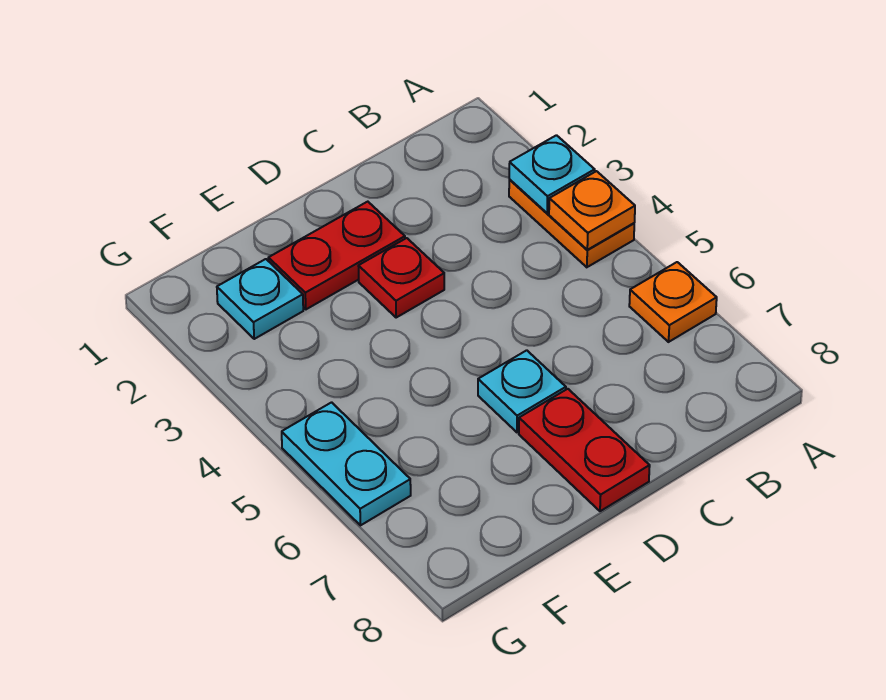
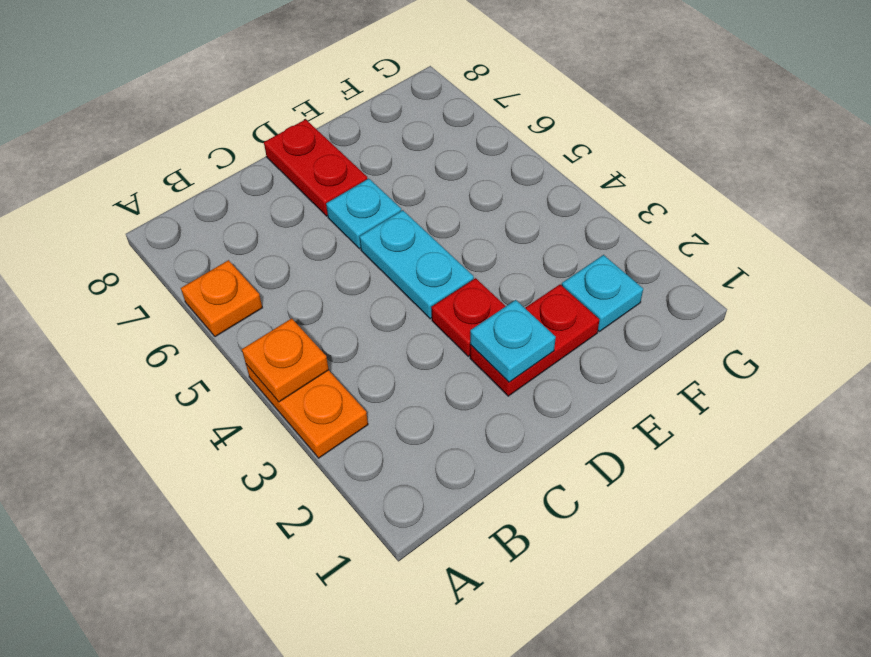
cyan plate A3 level 2 -> cyan plate D2 level 2
cyan plate G5:G6 level 1 -> cyan plate D4:D5 level 1

